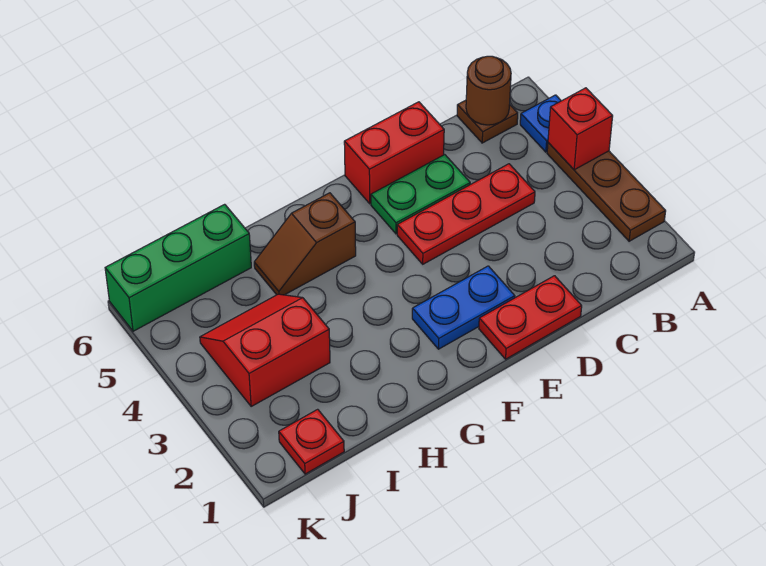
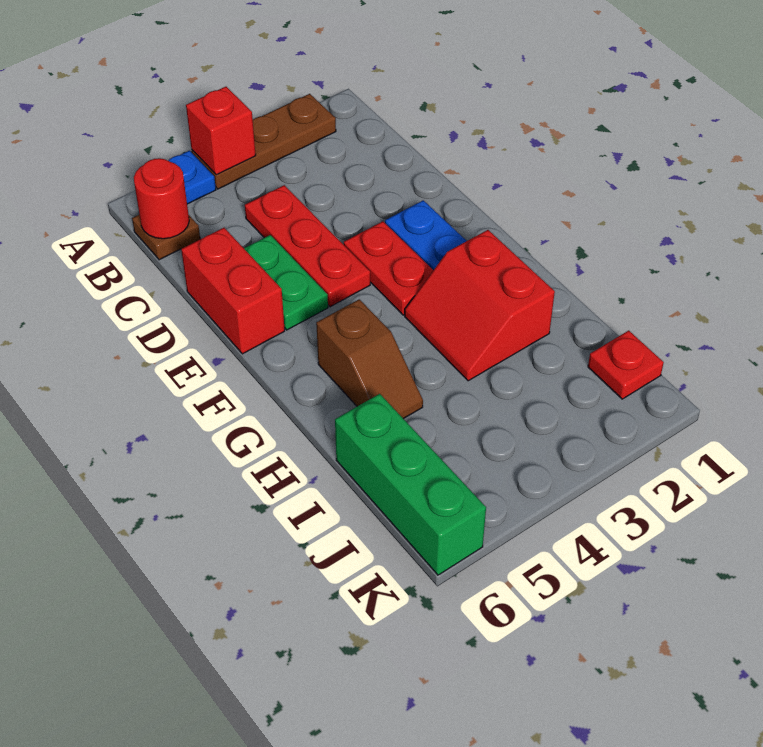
brown round brick B6 level 2 -> red round brick B6 level 2
red plate D1:E1 level 1 -> red plate E3:F3 level 1
red slope I3:J4 level 1 top 3 -> red slope G2:H3 level 1 top 2

